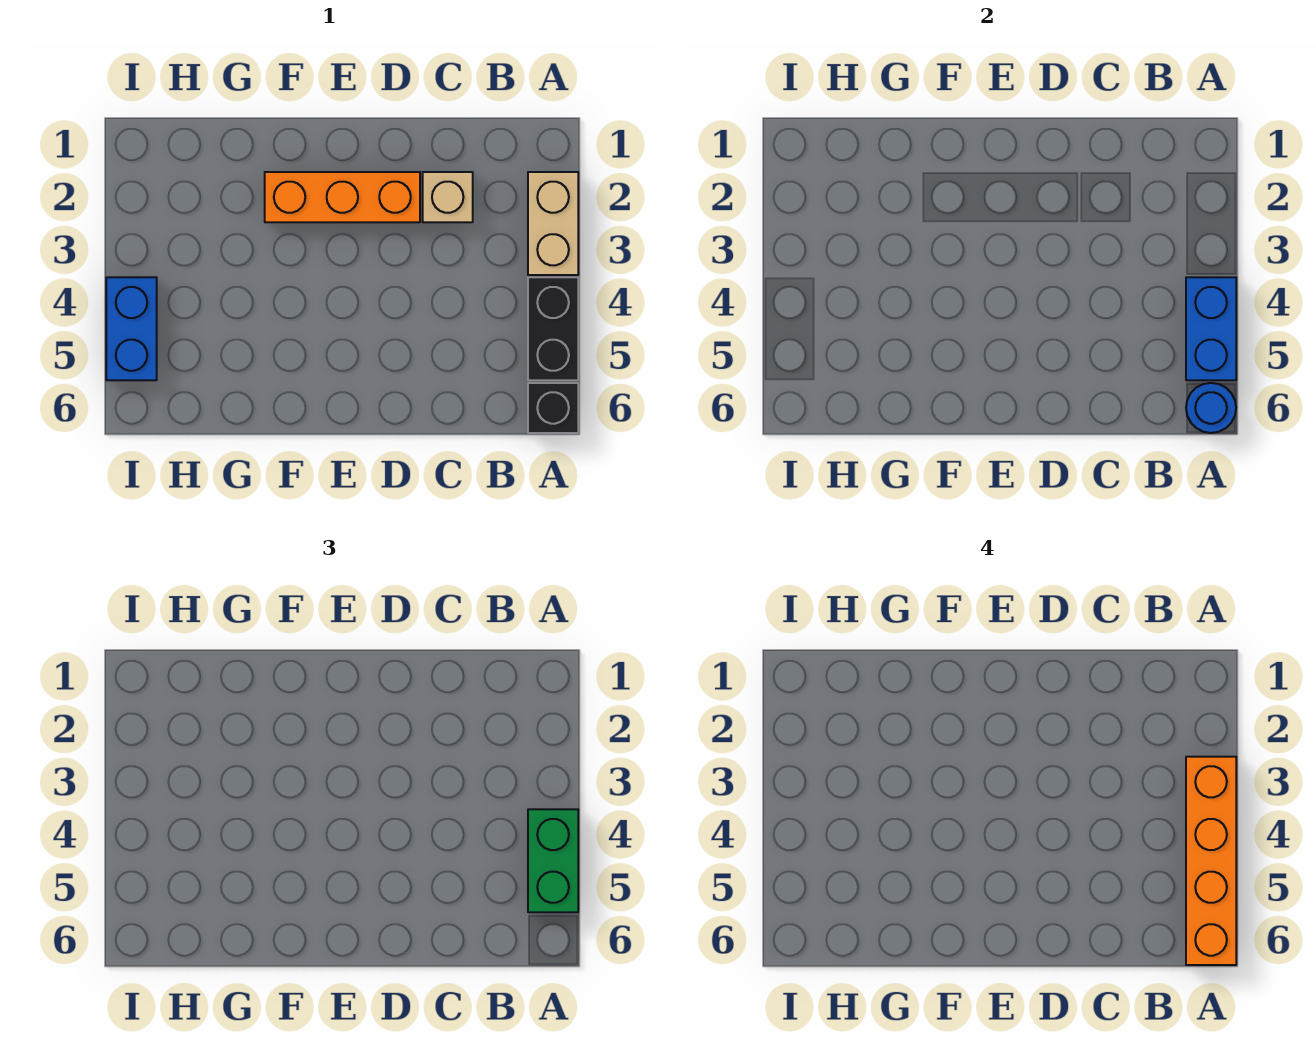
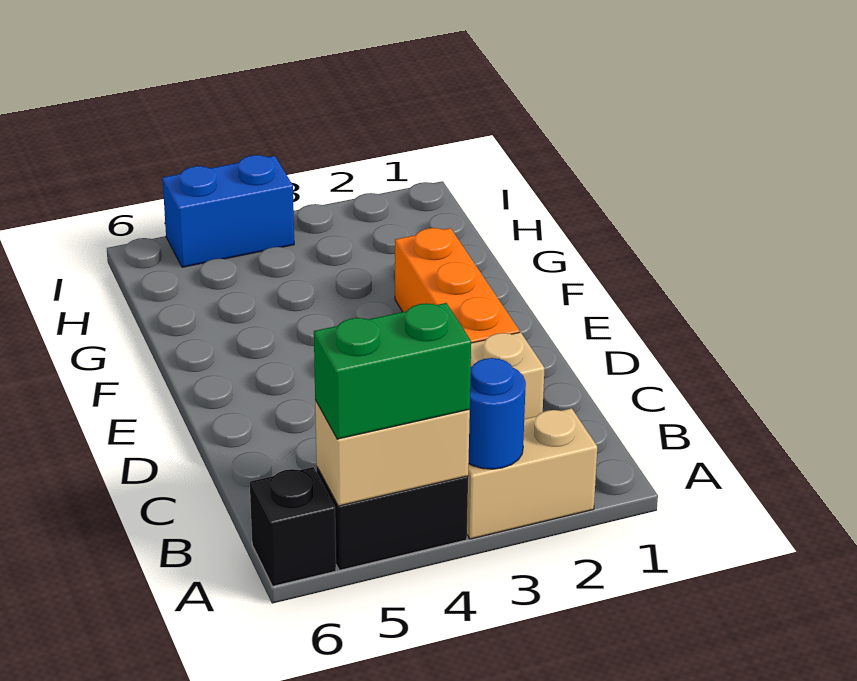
orange brick A3:A6 level 4 -> none
blue brick A4:A5 level 2 -> tan brick A4:A5 level 2
blue round brick A6 level 2 -> blue round brick A3 level 2

